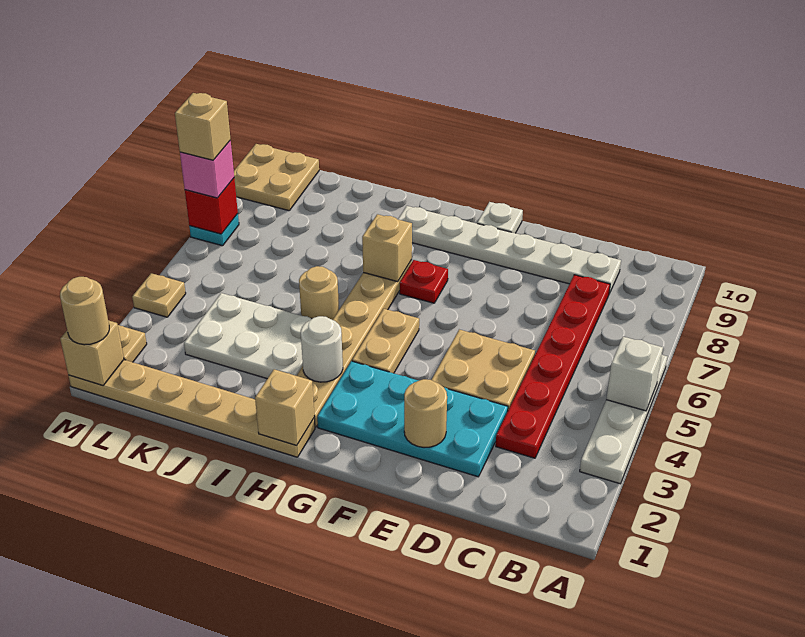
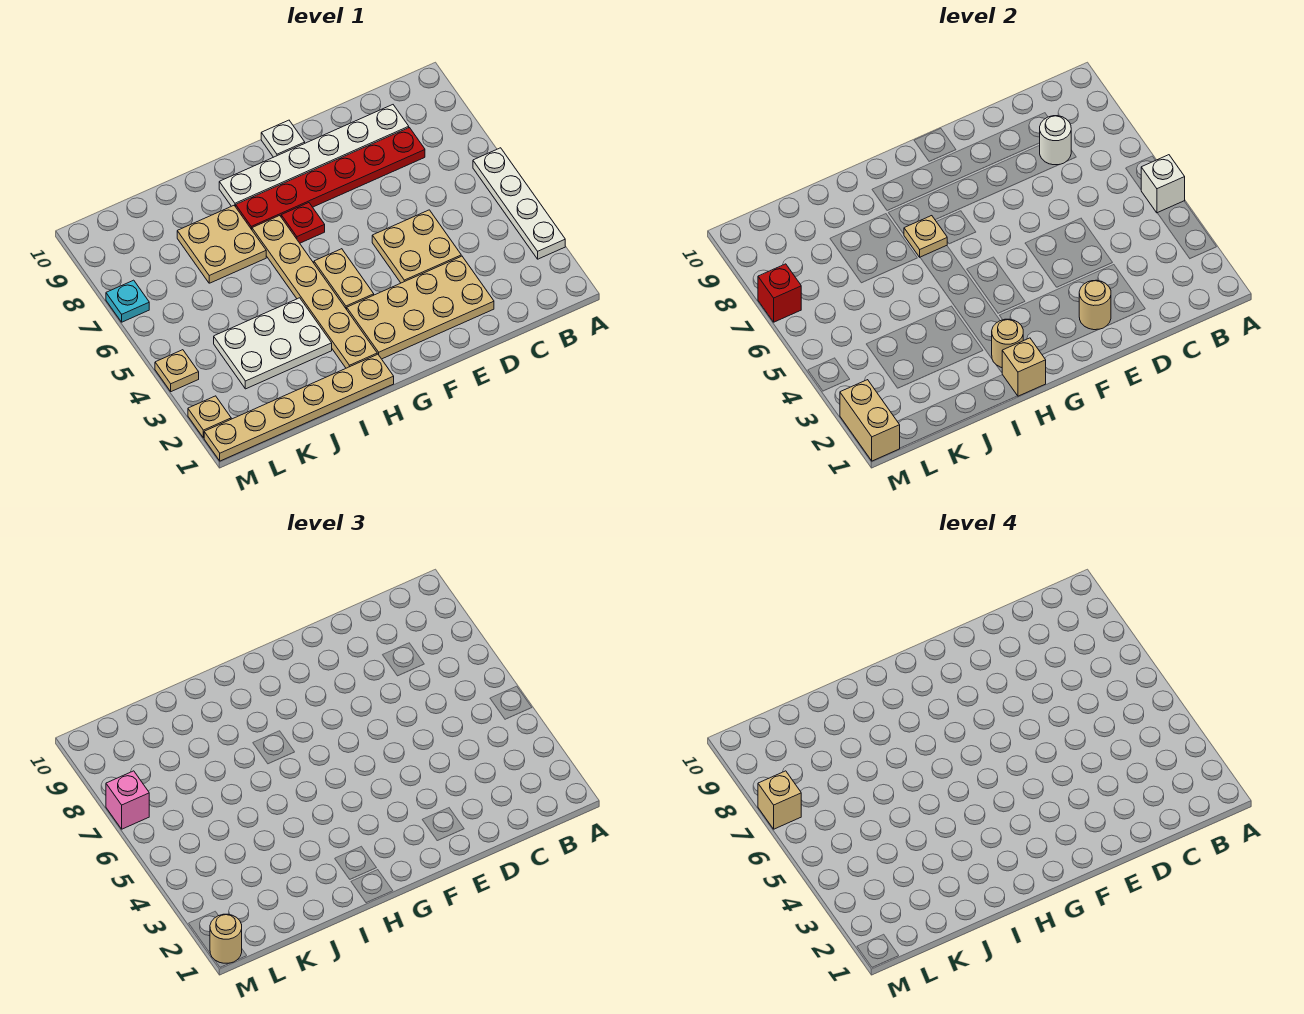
red plate C3:C8 level 1 -> red plate C8:H8 level 1
cyan plate D2:G3 level 1 -> tan plate D2:G3 level 1
white round brick H3 level 2 -> white round brick C8 level 2
tan brick H7 level 2 -> tan plate H7 level 2
tan round brick I5 level 1 -> tan round brick H2 level 2
tan plate L9:M10 level 1 -> tan plate I7:J8 level 1
tan brick M1 level 2 -> tan brick M1:M2 level 2

